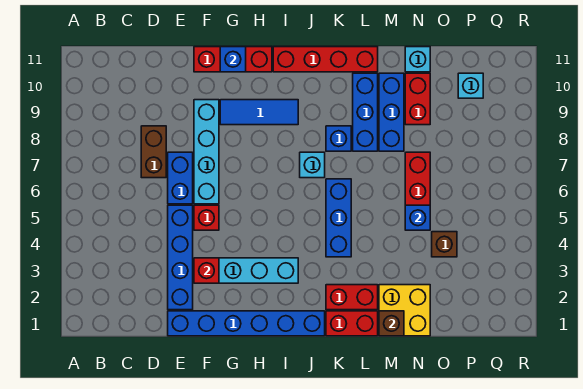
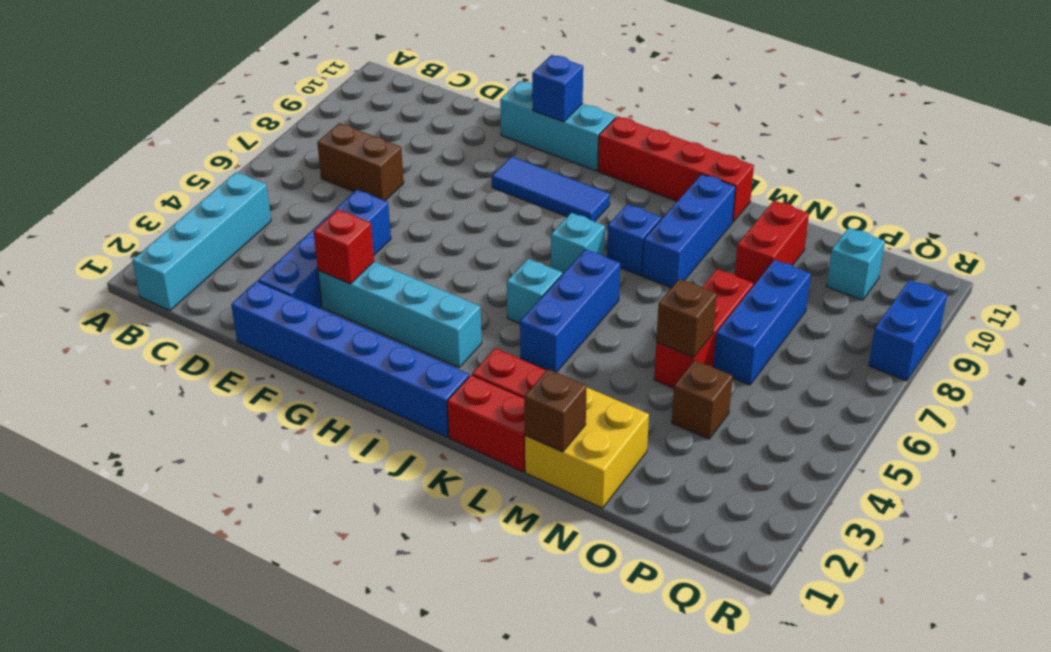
brown brick D7:D8 level 1 -> brown brick C7:D7 level 1
blue brick E6:E7 level 1 -> blue brick R8:R9 level 1
red brick F5 level 1 -> none
cyan brick F6:F9 level 1 -> cyan brick B1:B4 level 1
red brick F11:H11 level 1 -> cyan brick F11:H11 level 1
blue brick M8:M10 level 1 -> blue brick O6:O8 level 1
blue brick N5 level 2 -> brown brick N5 level 2
cyan brick N11 level 1 -> cyan brick J5 level 1

